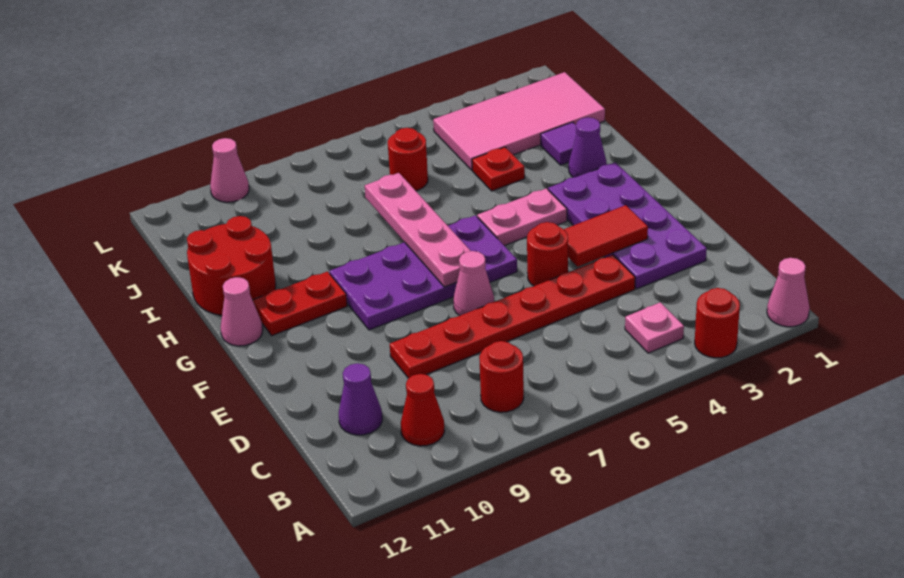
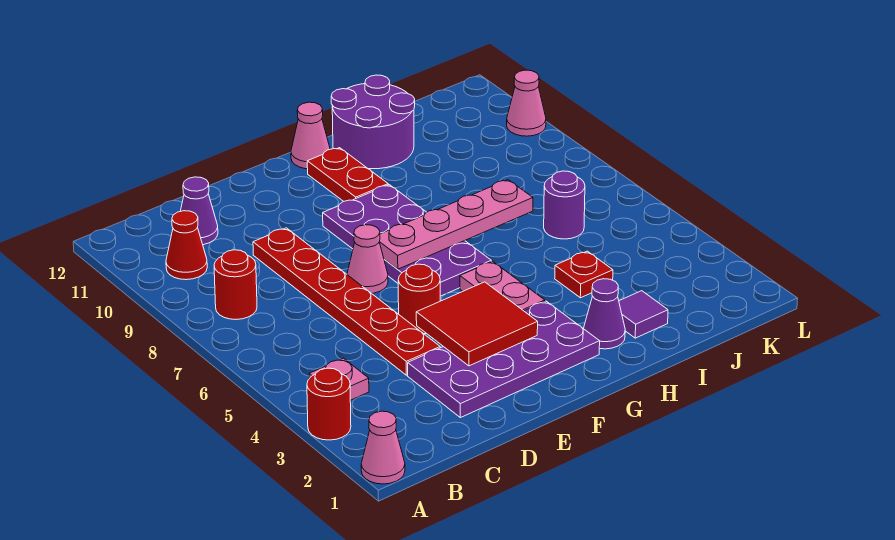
red tile E3:E4 level 2 -> red tile E3:F4 level 2
red round brick H11:I12 level 1 -> purple round brick H11:I12 level 1
pink tile J1:K4 level 1 -> none
red round brick J6 level 1 -> purple round brick J6 level 1

